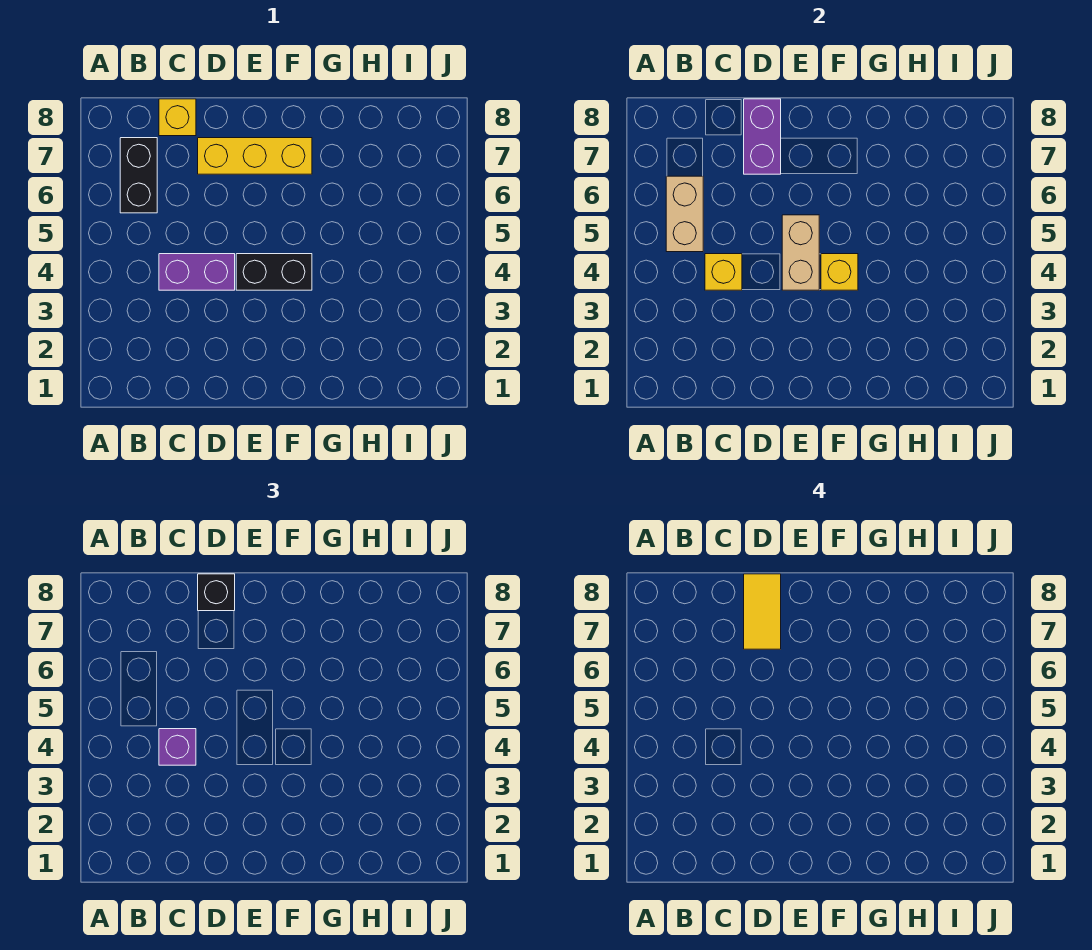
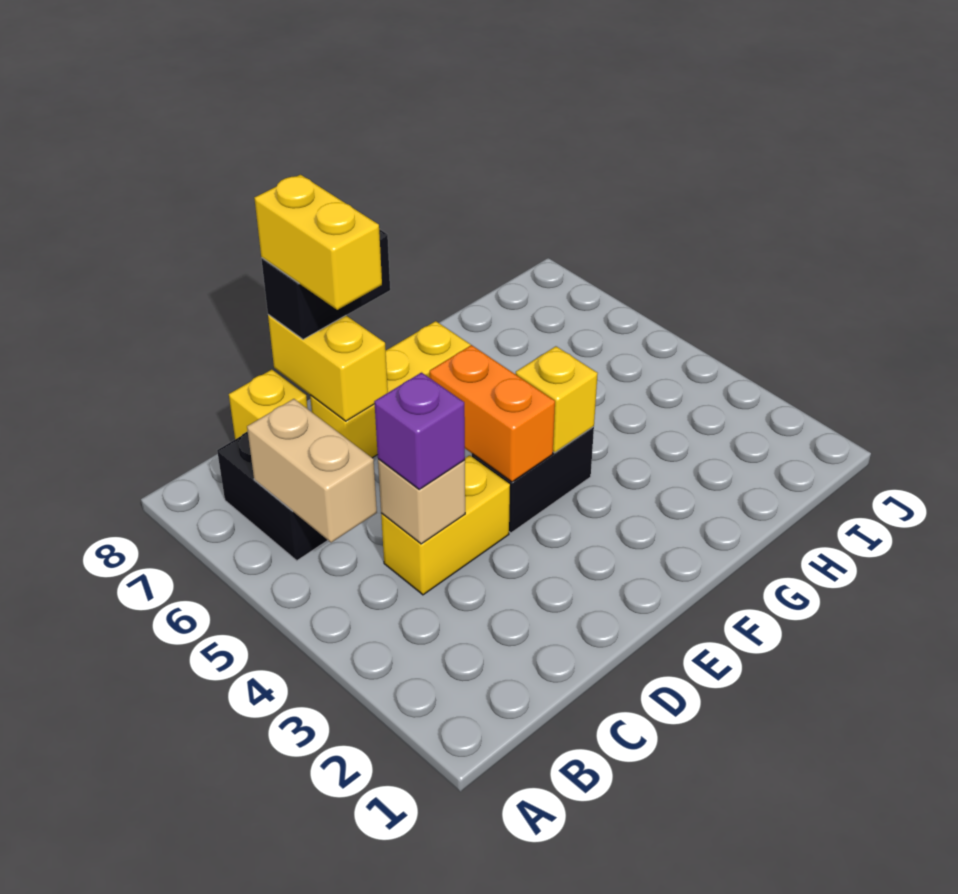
purple brick C4:D4 level 1 -> yellow brick C4:D4 level 1
yellow brick C4 level 2 -> tan brick C4 level 2
purple brick D7:D8 level 2 -> yellow brick D7:D8 level 2
yellow tile D7:D8 level 4 -> yellow brick D7:D8 level 4
black brick D8 level 3 -> black brick D8:E8 level 3
tan brick E4:E5 level 2 -> orange brick E4:E5 level 2

